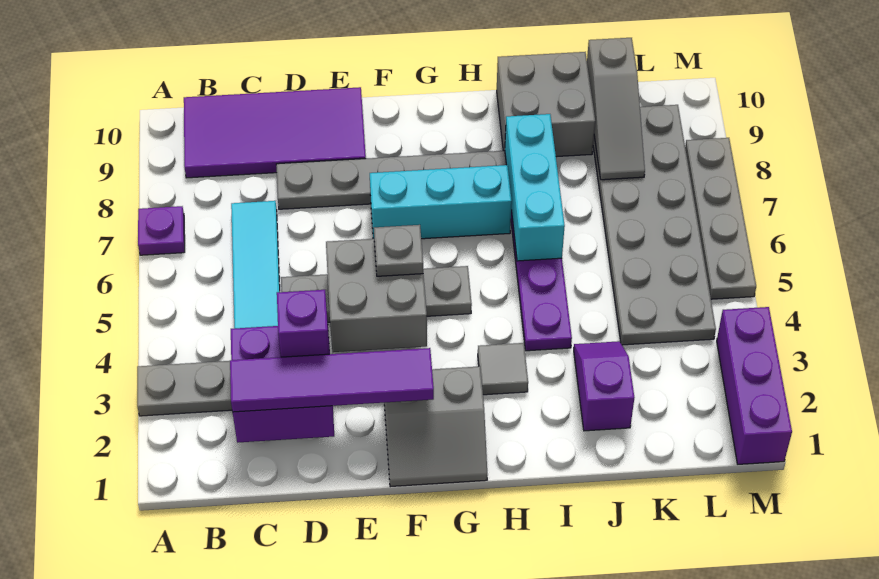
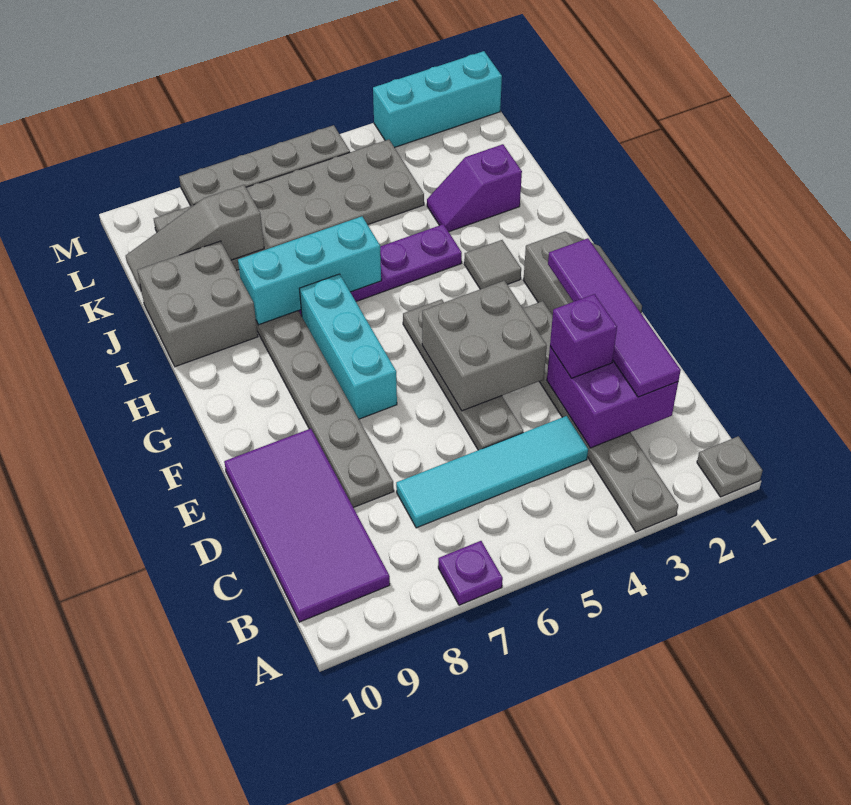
grey plate F5 level 3 -> grey plate A1 level 1
grey slope K8:K10 level 2 top 10 -> grey slope K8:K10 level 2 top 8
purple brick M1:M3 level 1 -> cyan brick M1:M3 level 1

